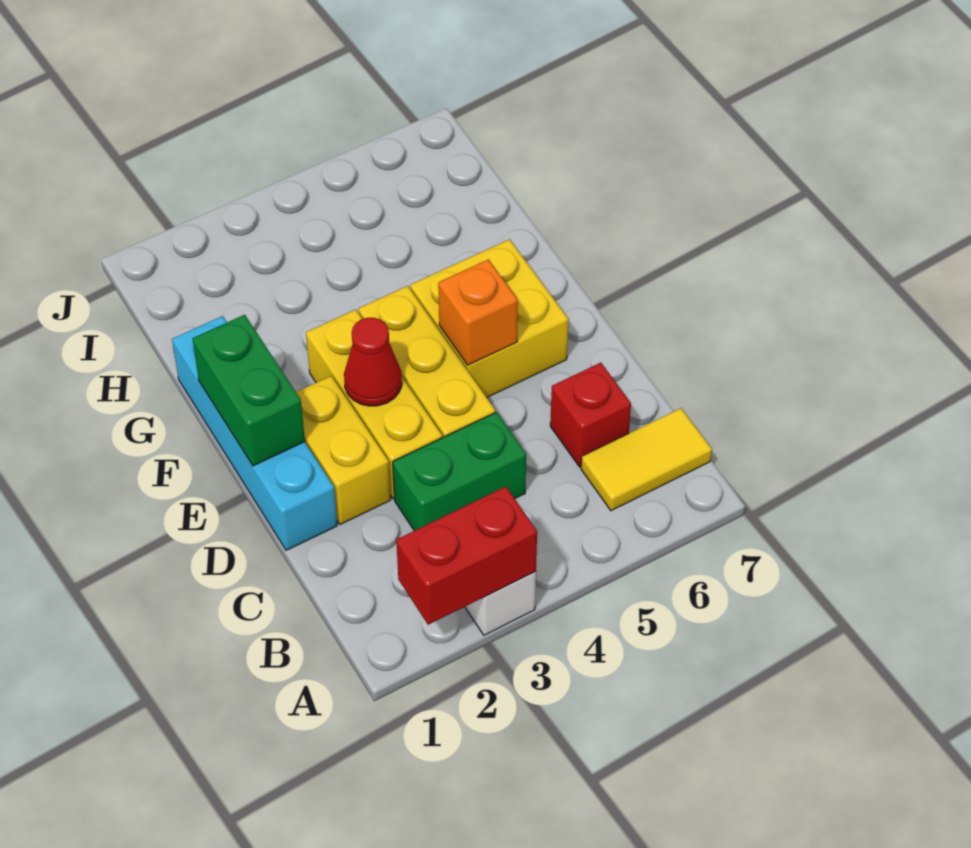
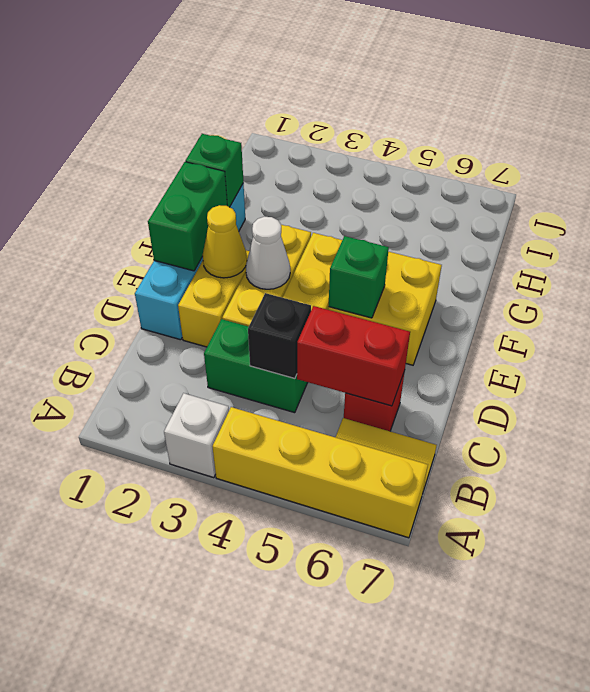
red brick A2:A3 level 2 -> red brick C5:C6 level 2
none -> yellow brick A4:A7 level 1
none -> black brick C4 level 2
none -> yellow cone E2 level 2
red cone E3 level 2 -> white cone E3 level 2
orange brick E5 level 2 -> green brick E5 level 2
none -> green brick G1 level 2

